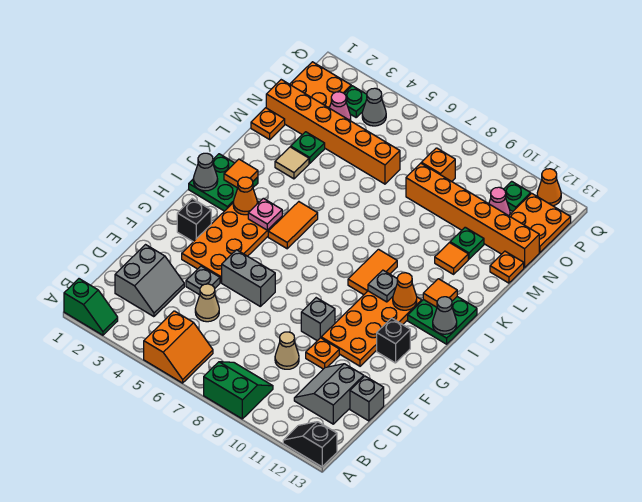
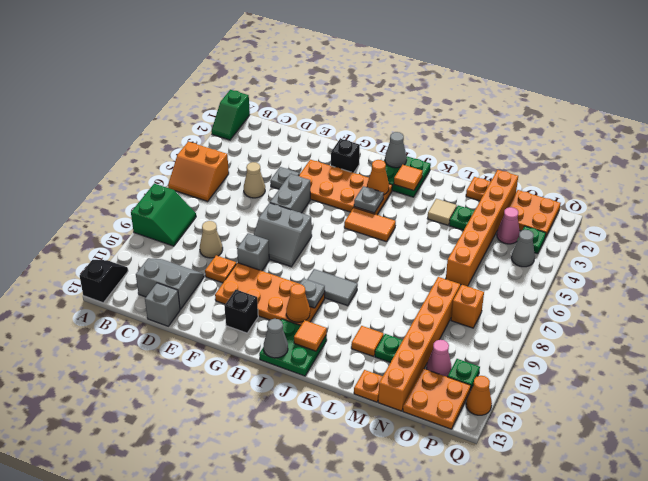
grey slope C2:D3 level 1 top 2 -> grey slope F7:G8 level 1 top 7
pink plate I4 level 2 -> grey plate I4 level 2
orange tile I9:J9 level 1 -> grey tile I9:J9 level 1

